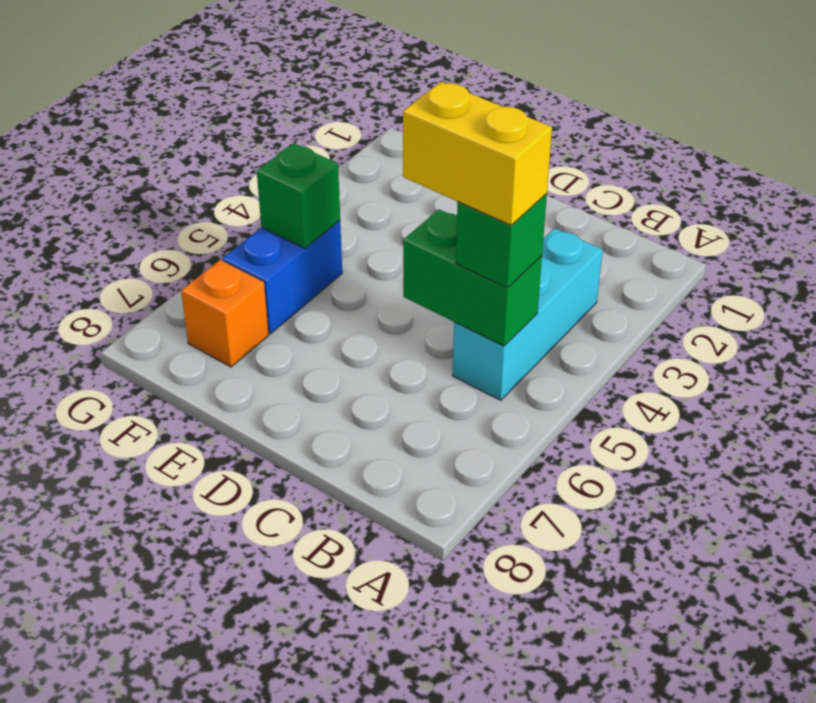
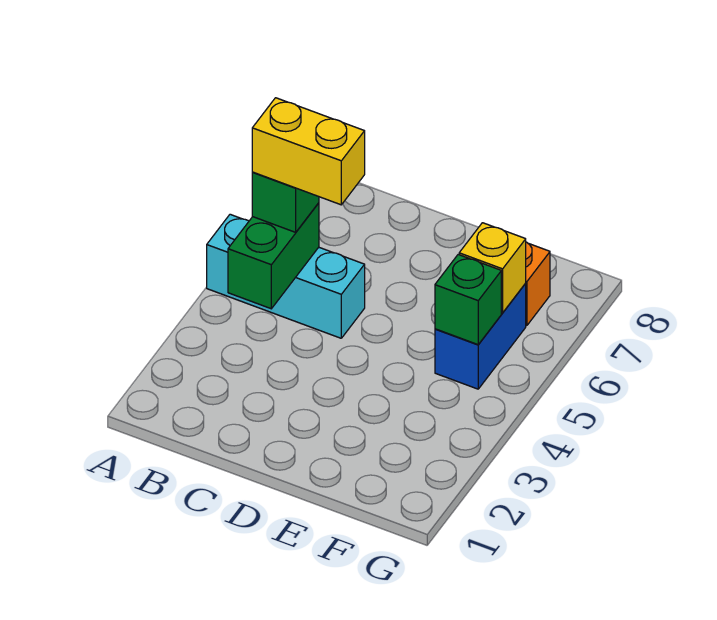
cyan brick B3:B5 level 1 -> cyan brick A5:C5 level 1
green brick B5:C5 level 2 -> green brick B4:B5 level 2
none -> yellow brick F6 level 2

